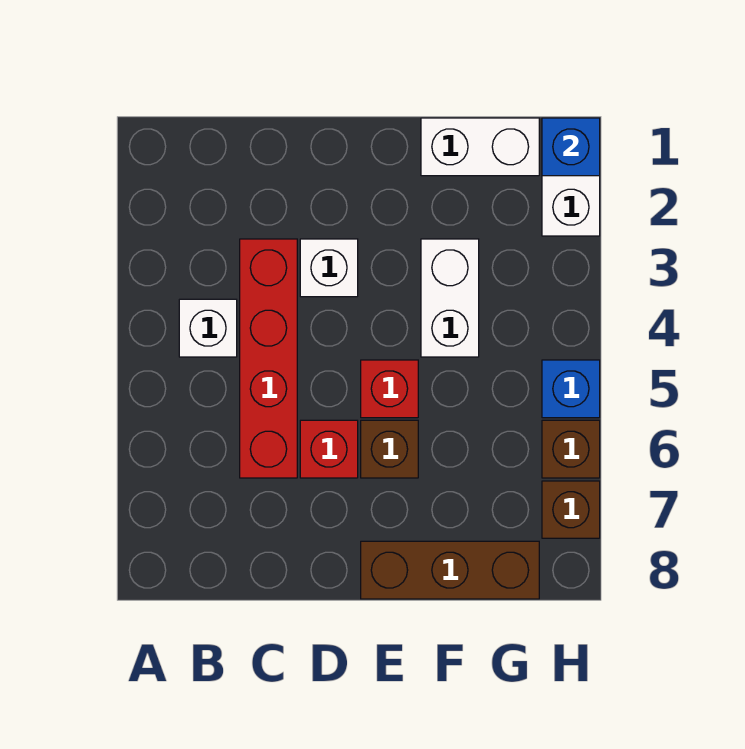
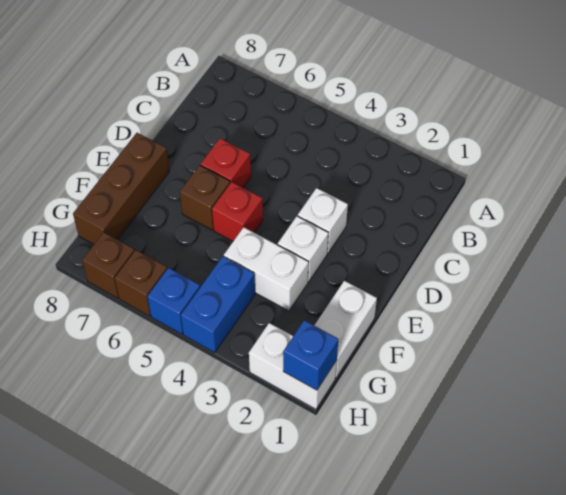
white brick B4 level 1 -> white brick E3 level 1
red brick C3:C6 level 1 -> none
none -> blue brick G4:H4 level 1

